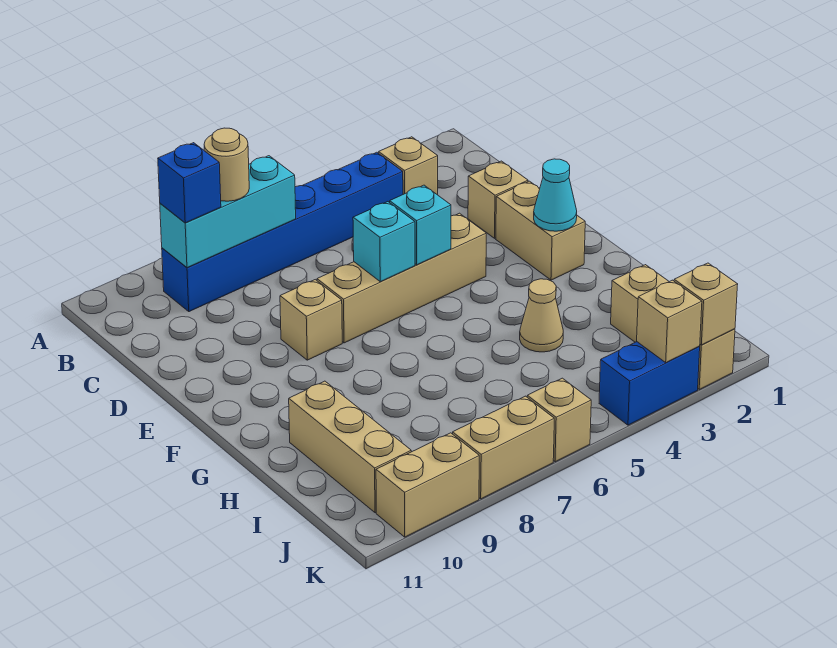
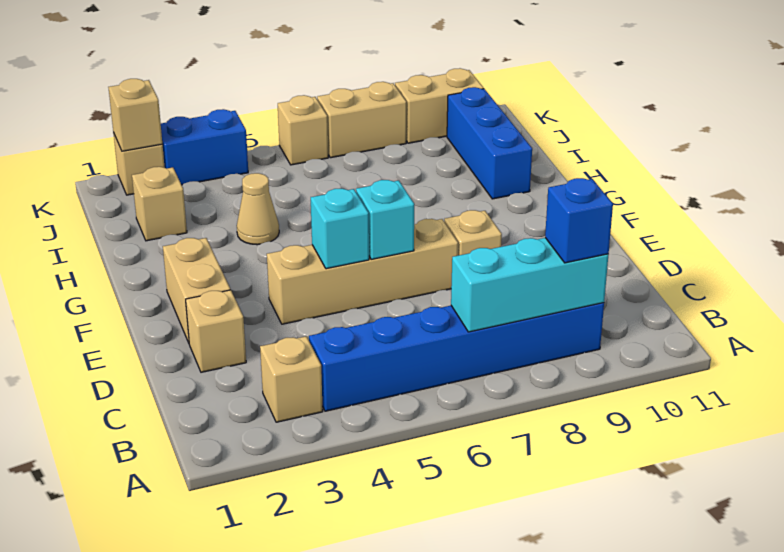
tan round brick B8 level 3 -> none
cyan cone F2 level 2 -> none
tan brick H10:J10 level 1 -> blue brick H10:J10 level 1
tan brick K3 level 2 -> none

